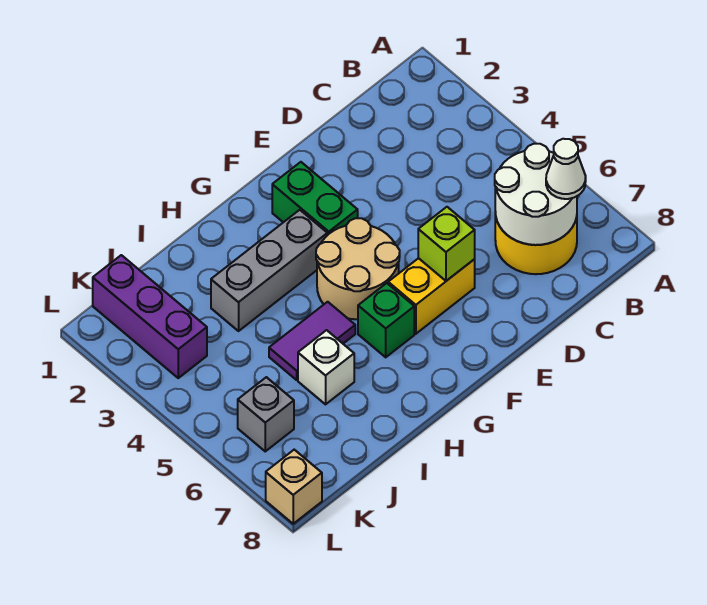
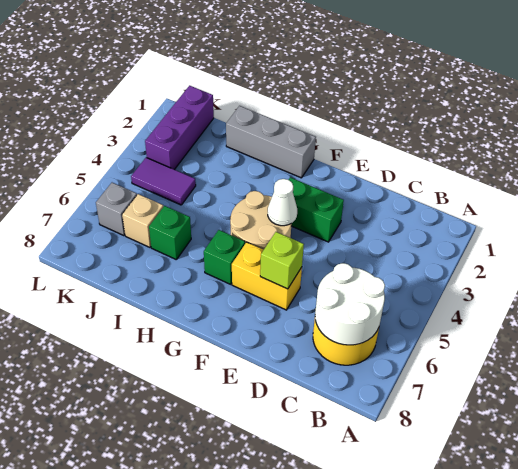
white cone B7 level 3 -> white cone F4 level 2
green brick F2:F3 level 1 -> green brick E3:F3 level 1
grey brick G3:I3 level 1 -> grey brick G1:I1 level 1
purple tile H5:I5 level 1 -> purple tile J4:K4 level 1
white brick I6 level 1 -> green brick I6 level 1
tan brick L8 level 1 -> tan brick J6 level 1

